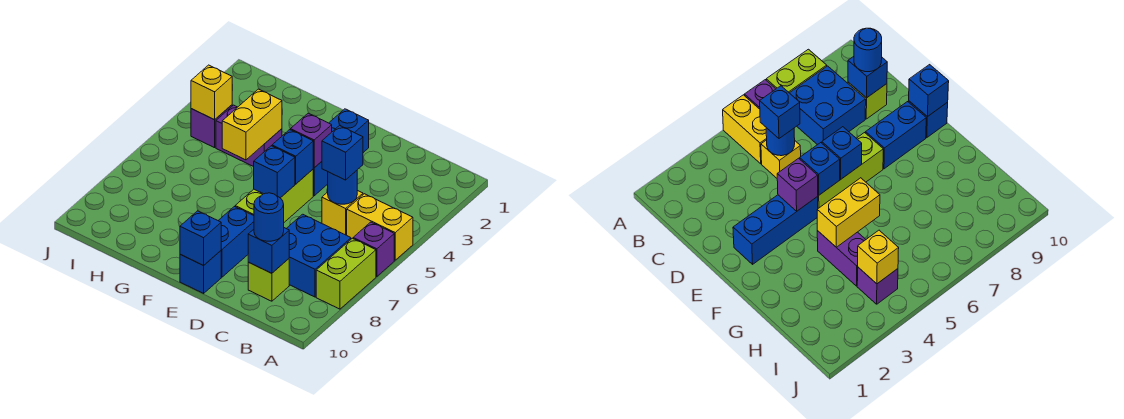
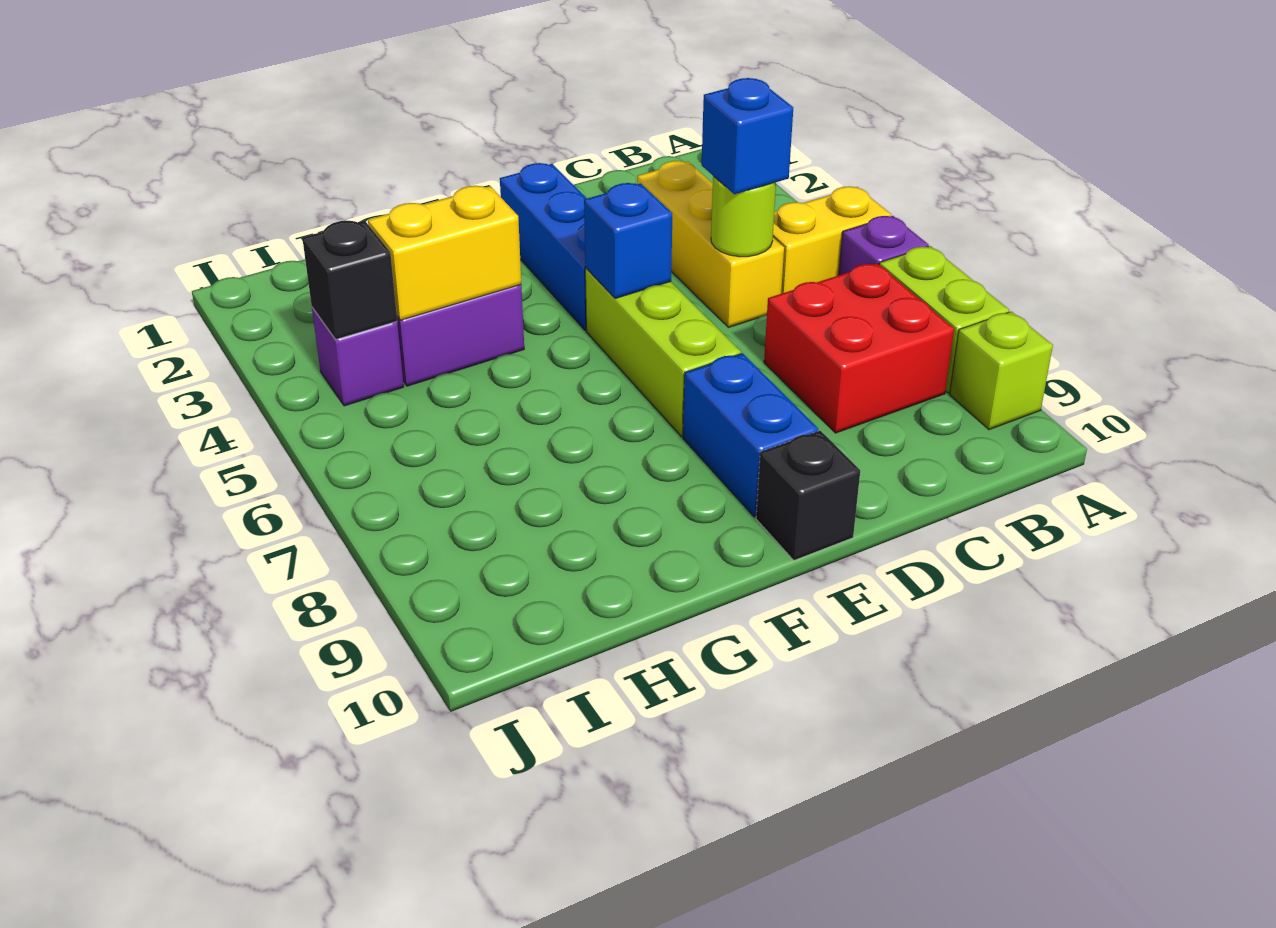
blue brick B7:C8 level 1 -> red brick B7:C8 level 1
yellow brick C5 level 1 -> yellow brick C3:C5 level 1
blue round brick C5 level 2 -> lime round brick C5 level 2
lime brick C9 level 1 -> lime brick A9 level 1
blue brick C9 level 2 -> none
blue round brick C9 level 3 -> none
purple brick E4 level 2 -> none
blue brick E6 level 2 -> none
blue brick E10 level 1 -> black brick E10 level 1
blue brick E10 level 2 -> none
yellow brick G4:G5 level 2 -> yellow brick G4:H4 level 2
yellow brick I4 level 2 -> black brick I4 level 2

